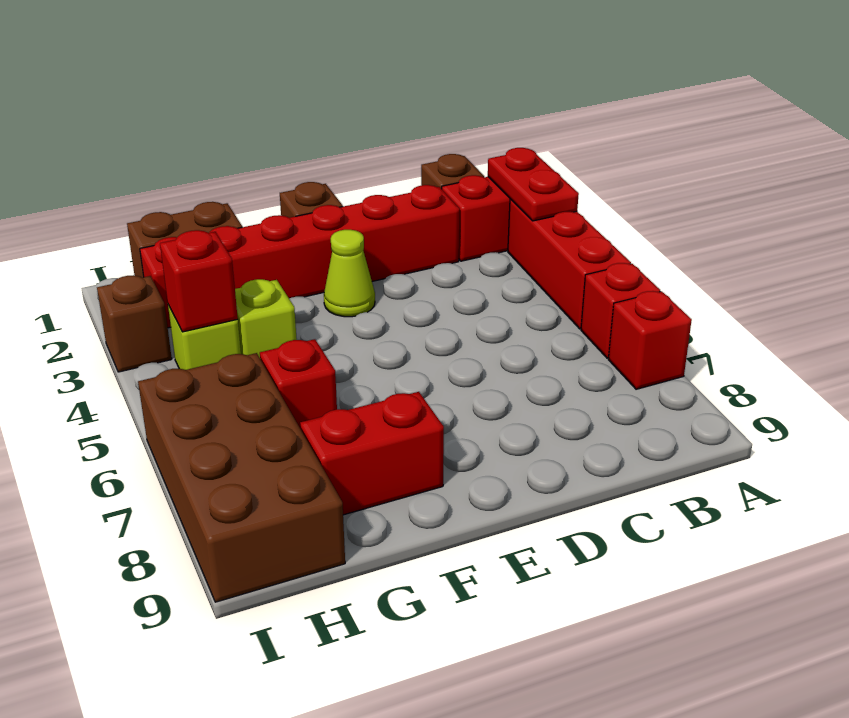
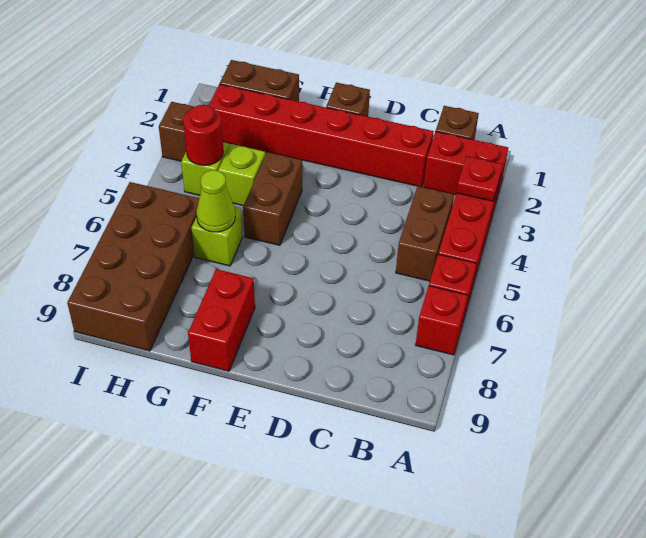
red plate A2:A3 level 2 -> red plate A3 level 2
none -> brown brick B4:B5 level 1
lime cone E3 level 1 -> lime cone G6 level 2
none -> brown brick F4:F5 level 1
red brick F8:G8 level 1 -> red brick F8:F9 level 1
red brick G6 level 1 -> lime brick G6 level 1
red brick H4 level 2 -> red round brick H4 level 2

